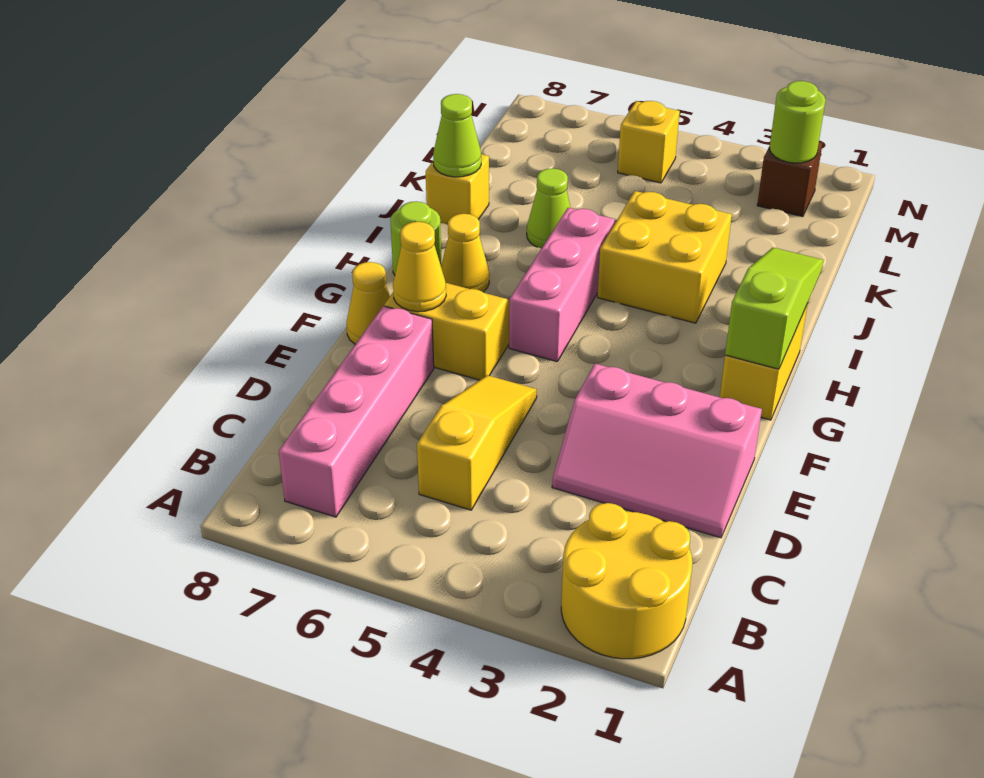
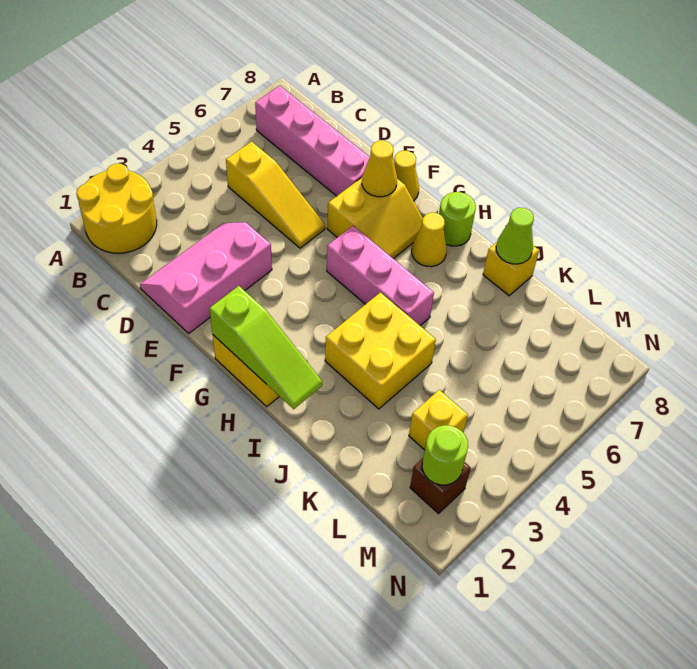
lime cone J6 level 1 -> none
yellow brick M5 level 1 -> yellow brick L3 level 1

